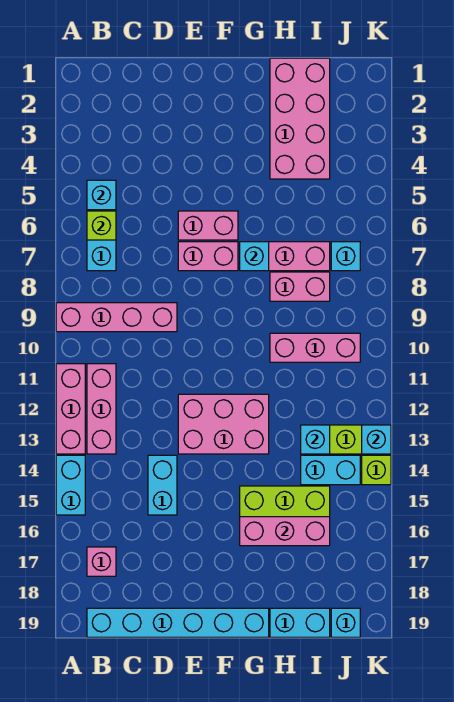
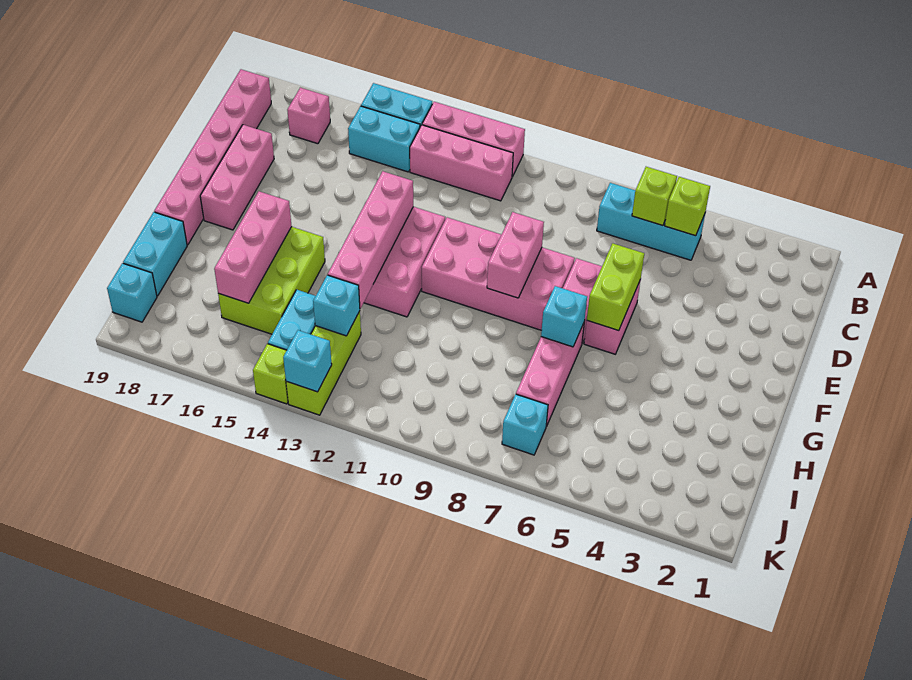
pink brick A9:D9 level 1 -> pink brick E13:H13 level 2
cyan brick B5 level 2 -> lime brick B5 level 2
cyan brick B19:G19 level 1 -> pink brick B19:G19 level 1
cyan brick D14:D15 level 1 -> cyan brick B14:B15 level 1
none -> lime brick E6:F6 level 2
pink brick H1:I4 level 1 -> pink brick E8:F11 level 1
pink brick H8:I8 level 1 -> pink brick E9:F9 level 2
pink brick H10:J10 level 1 -> pink brick D18:F18 level 1

